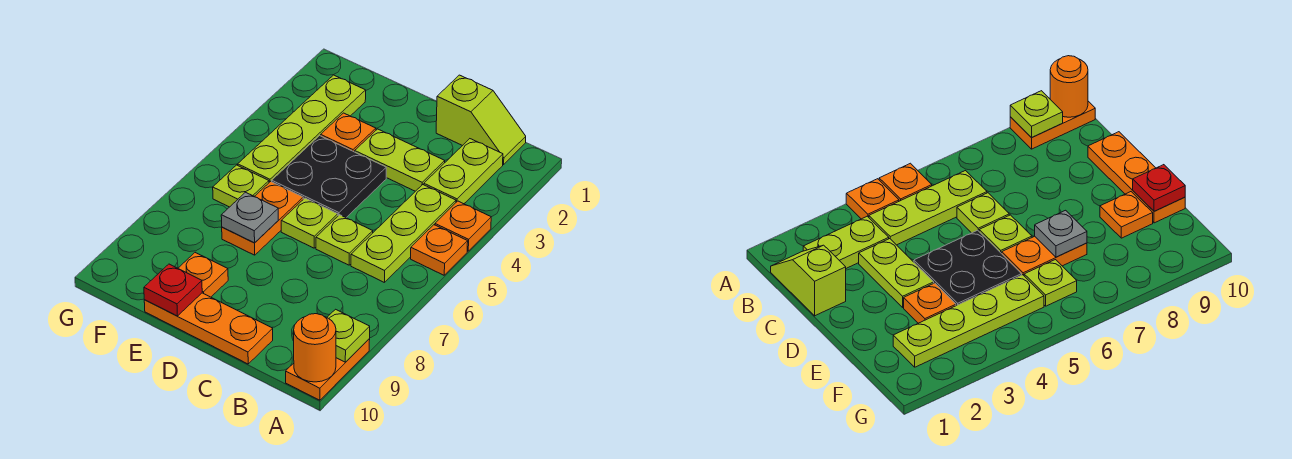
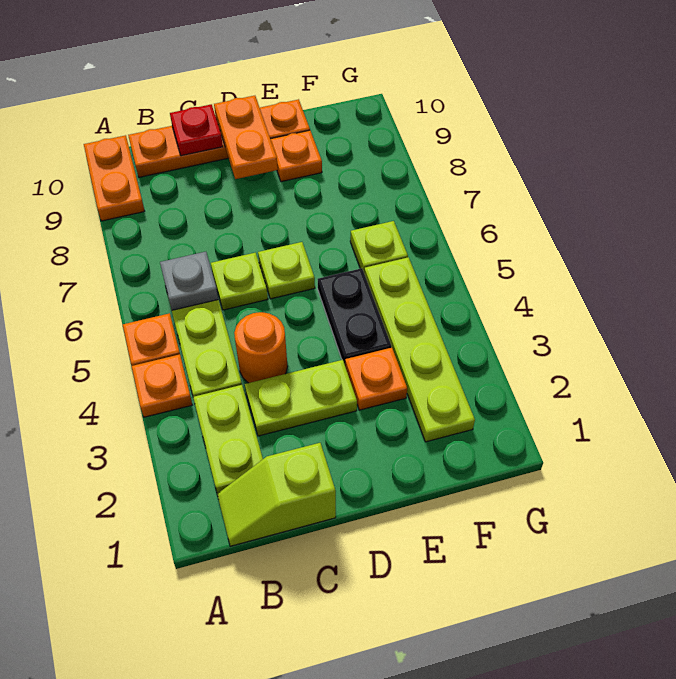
lime plate A9 level 2 -> none
orange round brick A10 level 2 -> orange round brick C4 level 1
orange plate C10:E10 level 1 -> orange plate B10:E10 level 1
black plate D4:E5 level 1 -> black plate E4:E5 level 1
orange plate E6:E7 level 1 -> orange plate D9:D10 level 2
grey plate E7 level 2 -> grey plate B6 level 2
red plate E10 level 2 -> red plate C10 level 2

